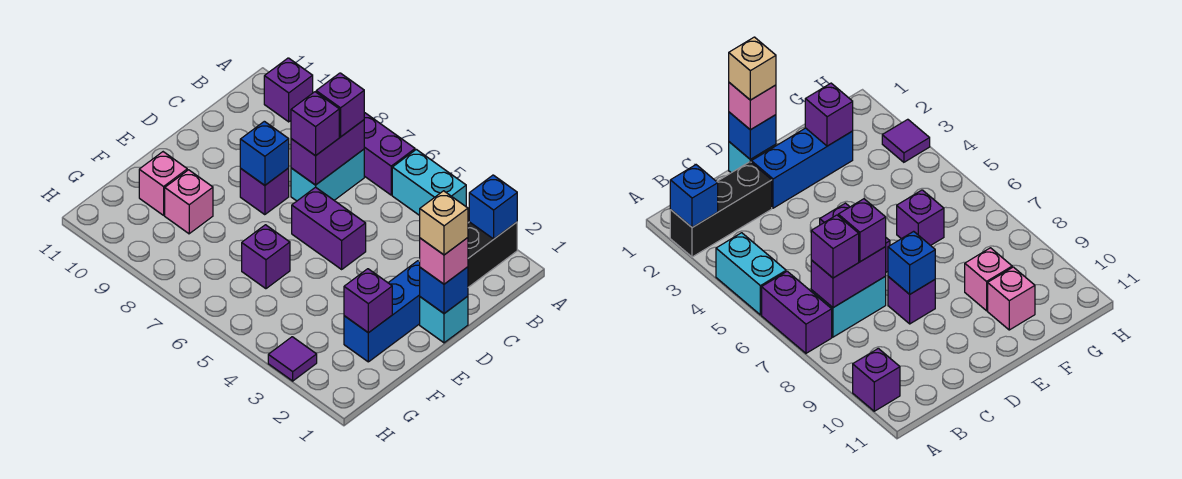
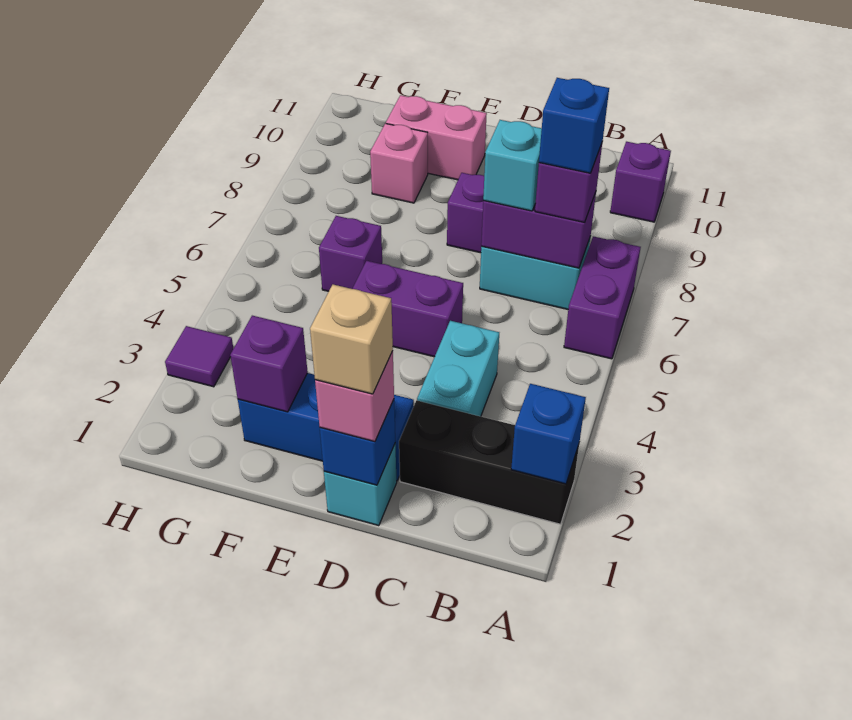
cyan brick A4:A5 level 1 -> cyan brick C3:C4 level 1
purple brick C7 level 3 -> cyan brick C7 level 3
purple brick D5:D6 level 1 -> purple brick D5:E5 level 1
blue brick D8 level 2 -> blue brick B7 level 4
pink brick F10 level 1 -> pink brick E10:F10 level 1

